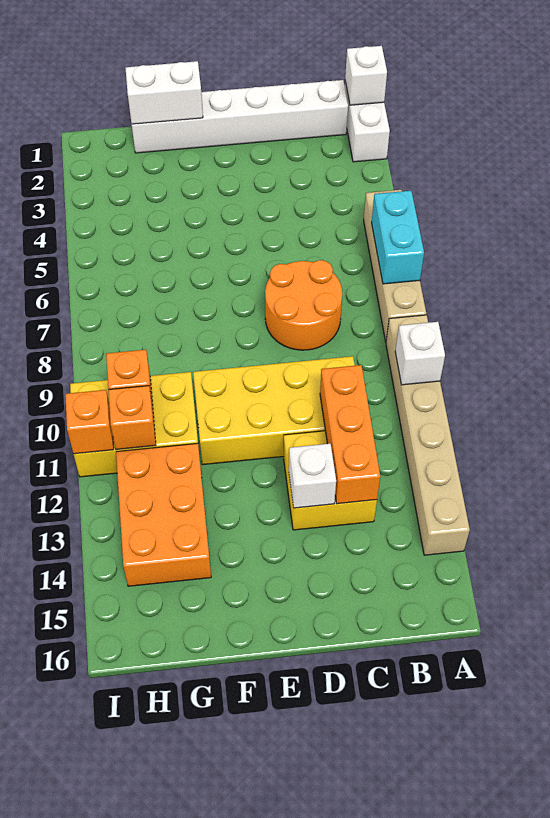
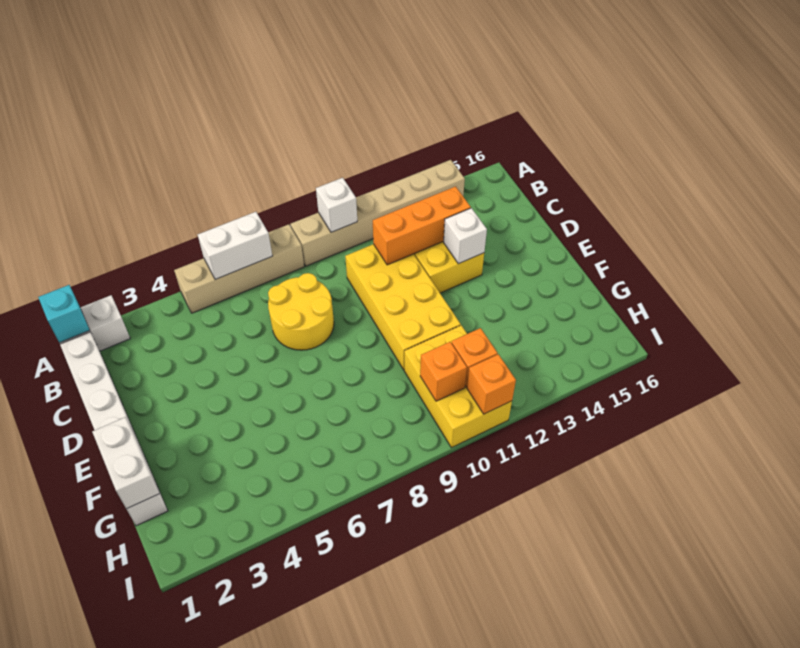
white brick A1 level 2 -> cyan brick A1 level 2
cyan brick A6:A7 level 2 -> white brick A6:A7 level 2
orange round brick C7:D8 level 1 -> yellow round brick C7:D8 level 1
orange brick G12:H14 level 1 -> none

